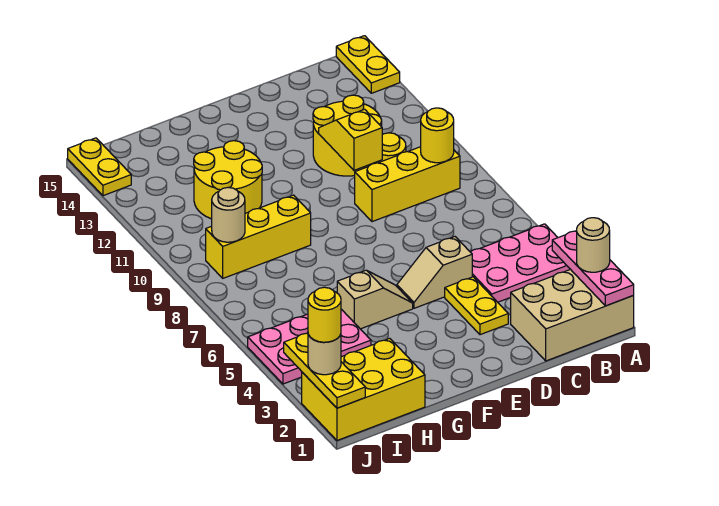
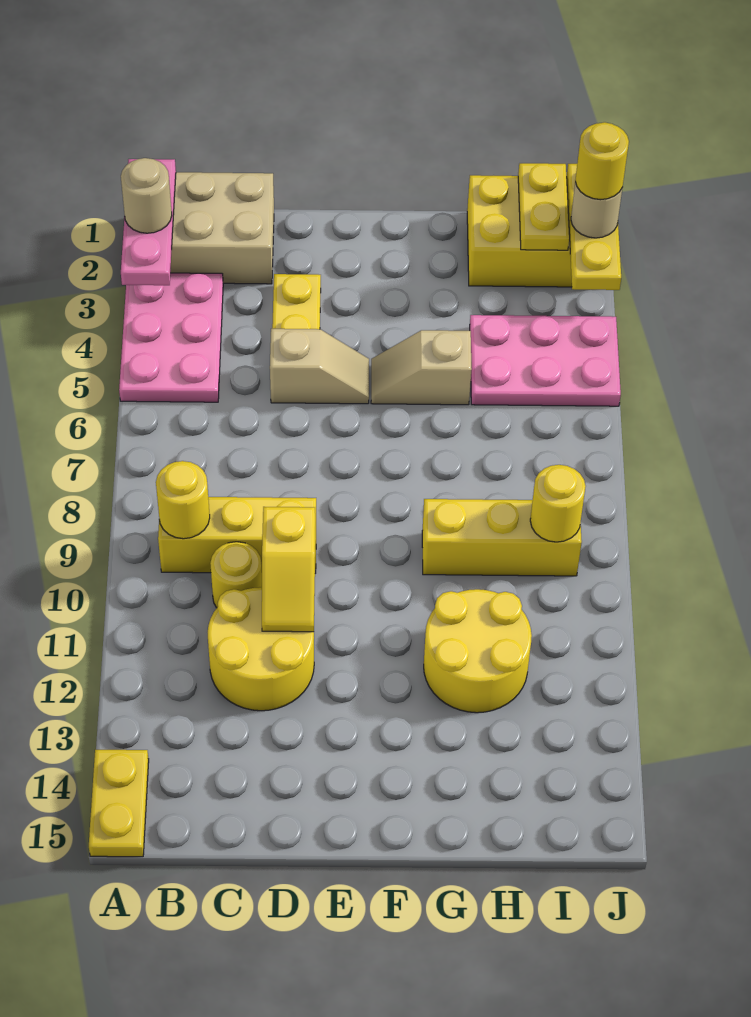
pink plate A4:C5 level 1 -> pink plate A3:B5 level 1
tan round brick I9 level 2 -> yellow round brick I9 level 2
yellow plate J14:J15 level 1 -> yellow plate I1:I2 level 2

